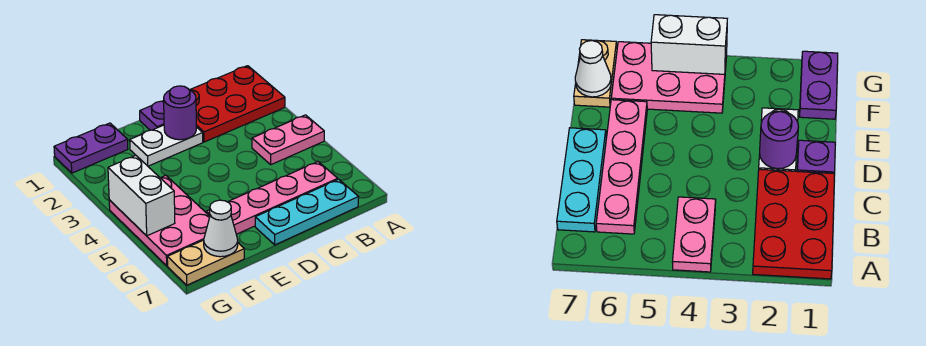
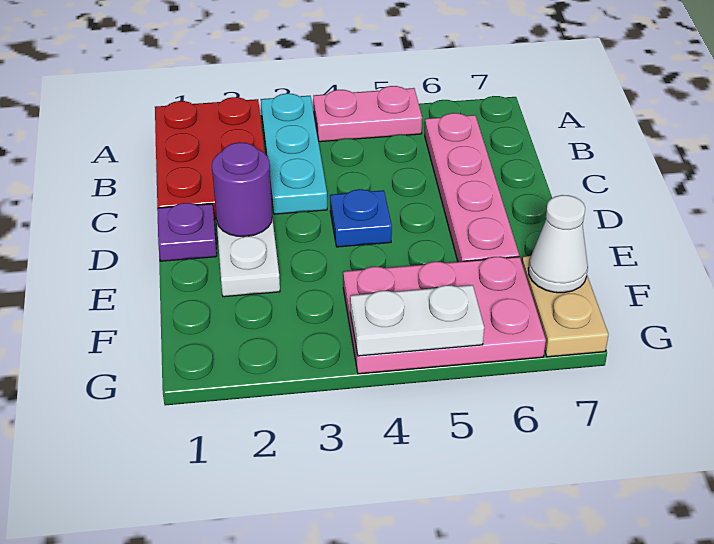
pink plate A4:B4 level 1 -> pink plate A4:A5 level 1
cyan plate B7:D7 level 1 -> cyan plate A3:C3 level 1
none -> blue plate D4 level 1
purple plate F1:G1 level 1 -> none
white brick G4:G5 level 2 -> white plate G4:G5 level 2

